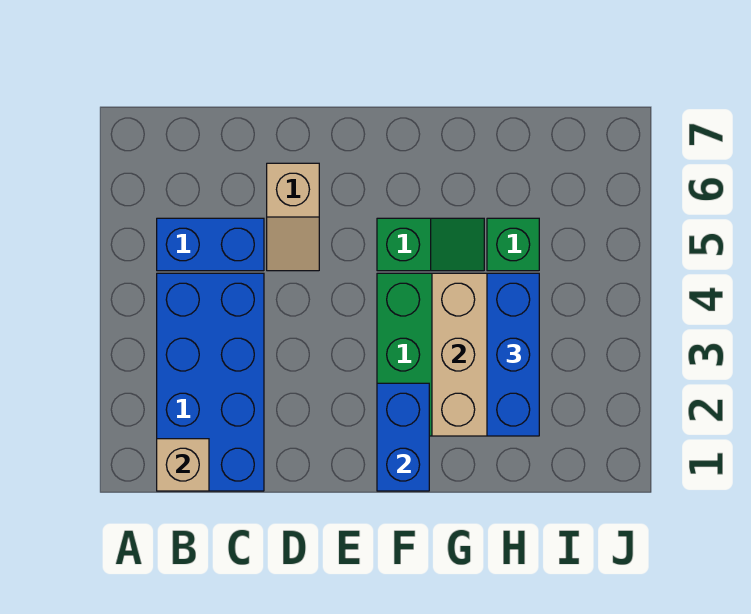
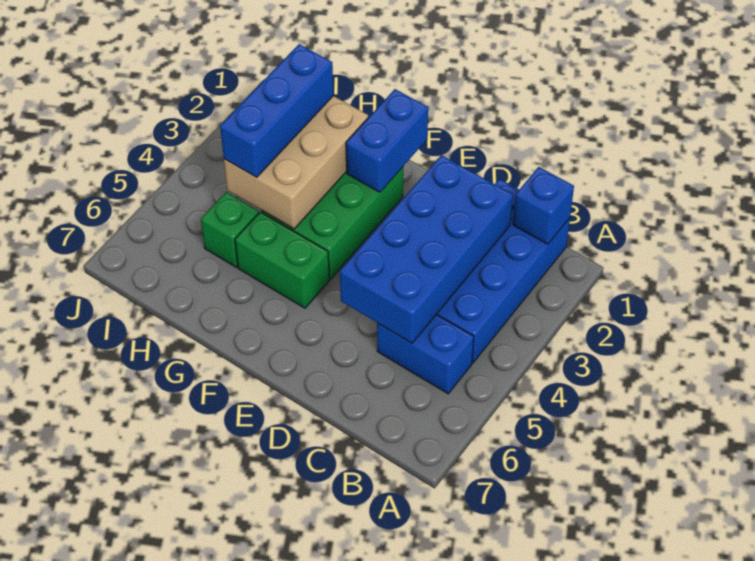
tan brick B1 level 2 -> blue brick B1 level 2
none -> blue brick C2:D5 level 2
tan slope D5:D6 level 1 top 6 -> none
green slope F5:G5 level 1 top F -> green brick F5:G5 level 1

